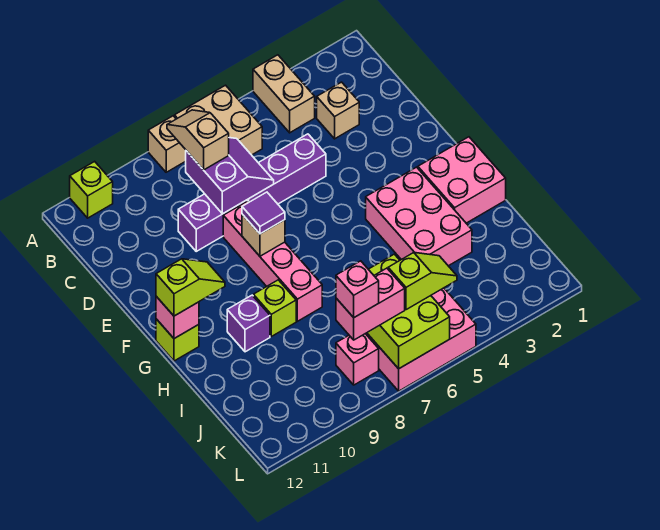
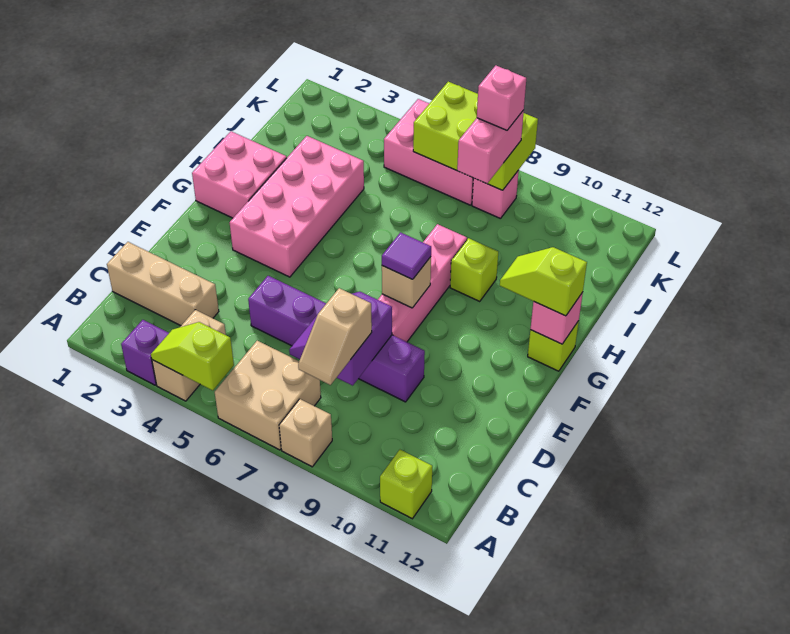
tan brick C3 level 1 -> tan brick C1:C3 level 1
pink brick G3:I4 level 1 -> pink brick F3:I4 level 1
purple brick H10 level 1 -> purple brick A3 level 1
lime brick J6:L7 level 2 -> lime brick K6:L8 level 2
lime slope K5:K6 level 3 top 6 -> lime slope A4:A5 level 2 top 5
pink brick K7:K8 level 3 -> pink brick J8:K8 level 3

